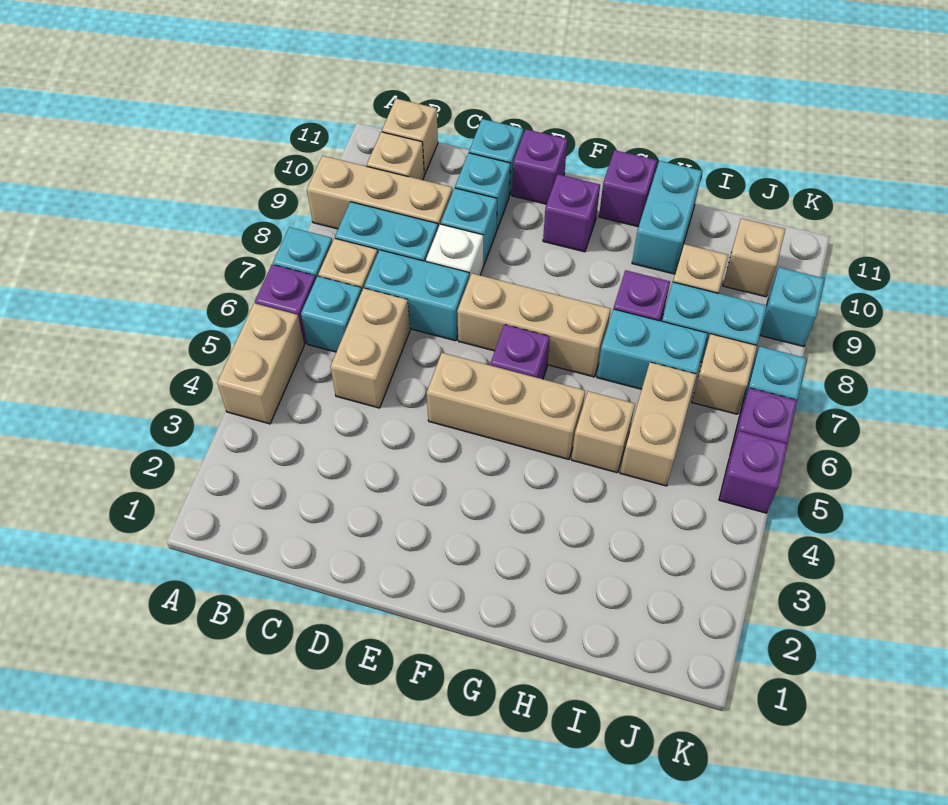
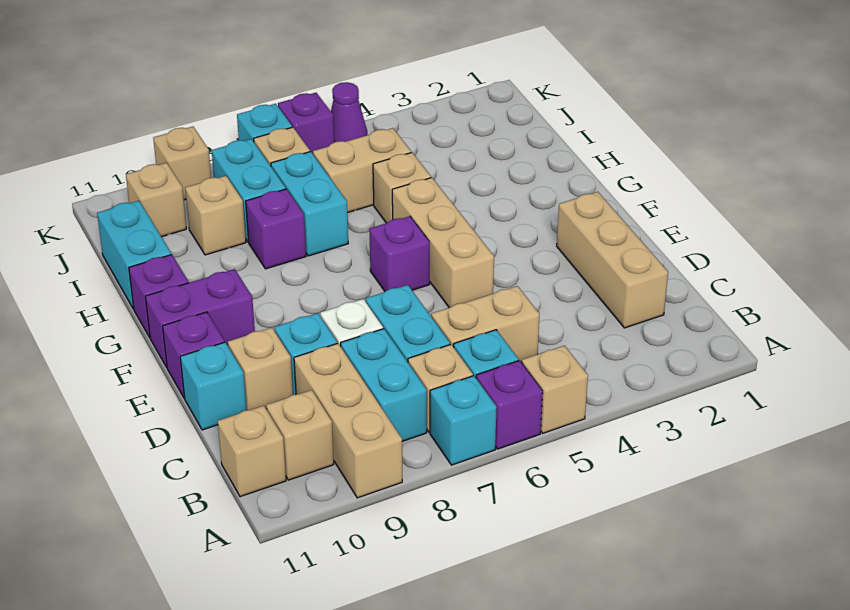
tan brick A4:A5 level 1 -> tan brick A5 level 1
cyan brick D10 level 1 -> tan brick D10 level 1
tan brick E7:G7 level 1 -> tan brick C2:E2 level 1
purple brick F10 level 1 -> purple brick F10:F11 level 1
cyan brick H10:H11 level 1 -> cyan brick H11:I11 level 1
purple brick K5 level 1 -> purple cone K5 level 1
cyan brick K9 level 1 -> tan brick K9 level 1

